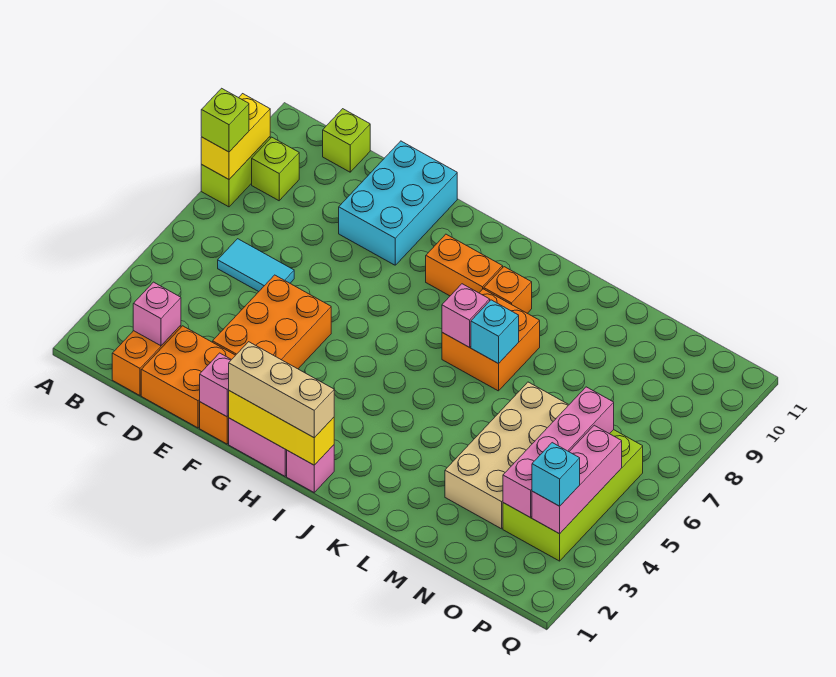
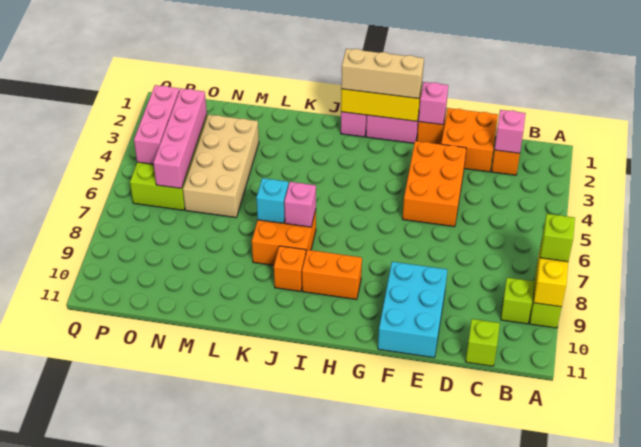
cyan tile C6:D6 level 1 -> none
cyan brick P3 level 3 -> none

